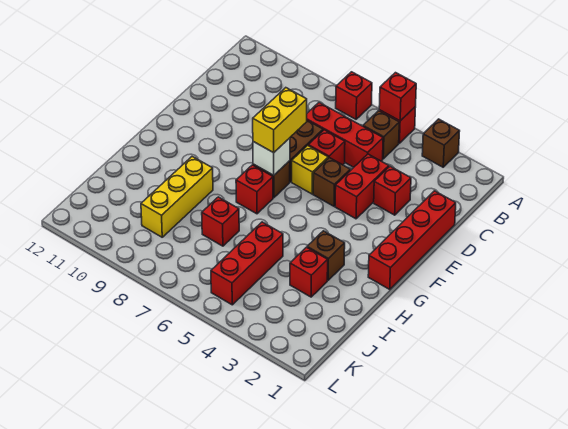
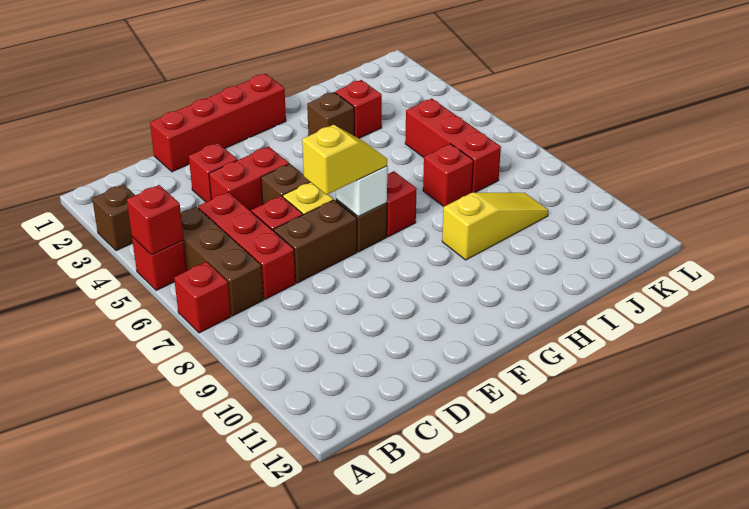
brown brick B5 level 1 -> brown brick B5:B7 level 1
yellow brick E7:F7 level 3 -> yellow slope E7:F7 level 3 top E
yellow brick H9:J9 level 1 -> yellow slope H9:J9 level 1 top H
red brick I5:K5 level 1 -> red brick J5:J7 level 1

